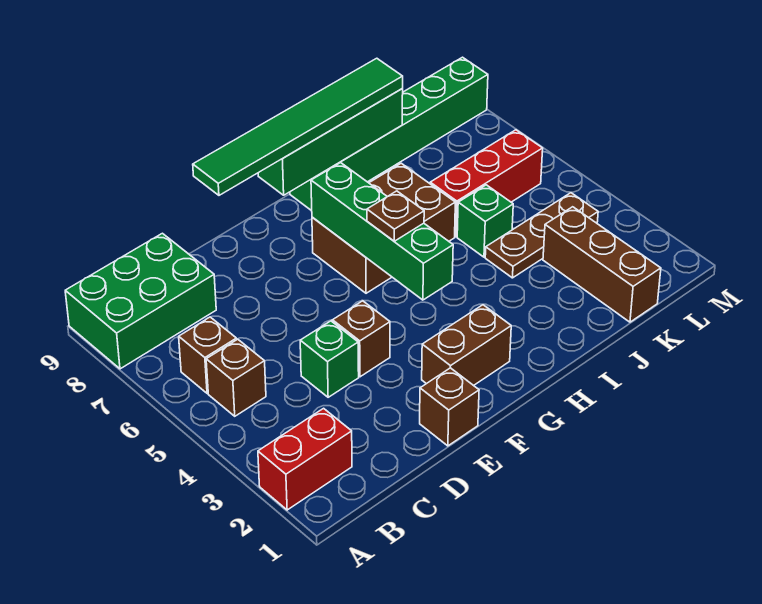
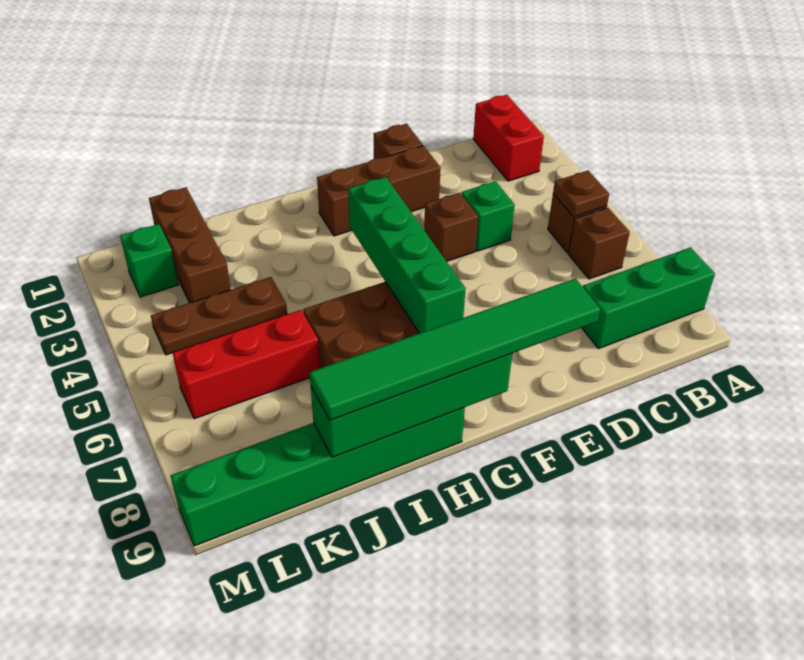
red brick A2:B2 level 1 -> red brick B1:B2 level 1
green brick A8:C9 level 1 -> green brick A8:C8 level 1
brown brick F2:G2 level 1 -> brown brick E2:G2 level 1
brown plate G5 level 3 -> brown plate B5 level 2
green brick J5 level 1 -> green brick L2 level 1

